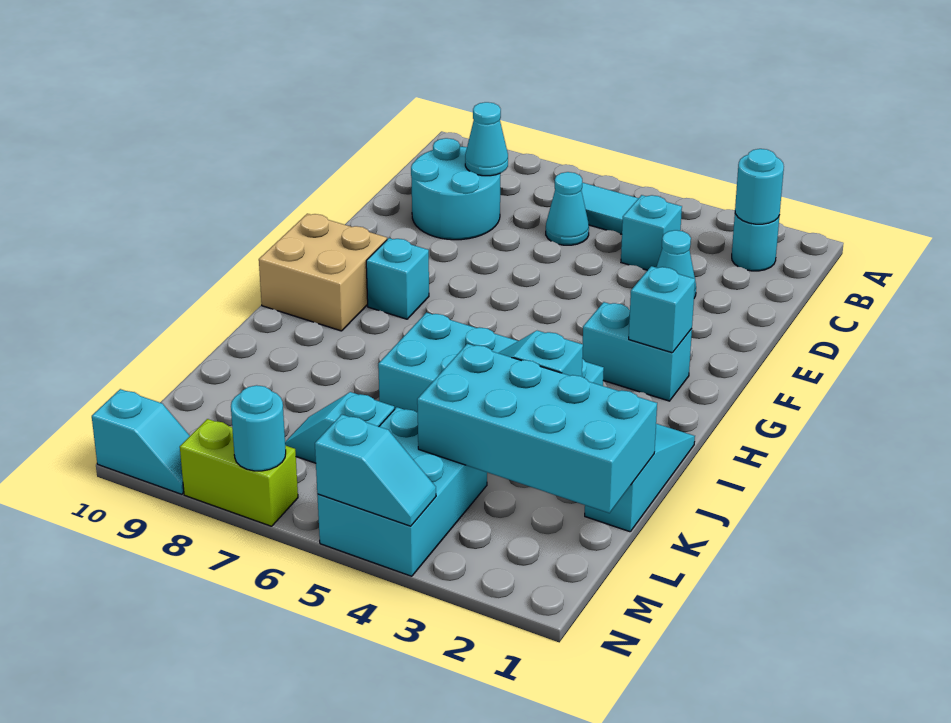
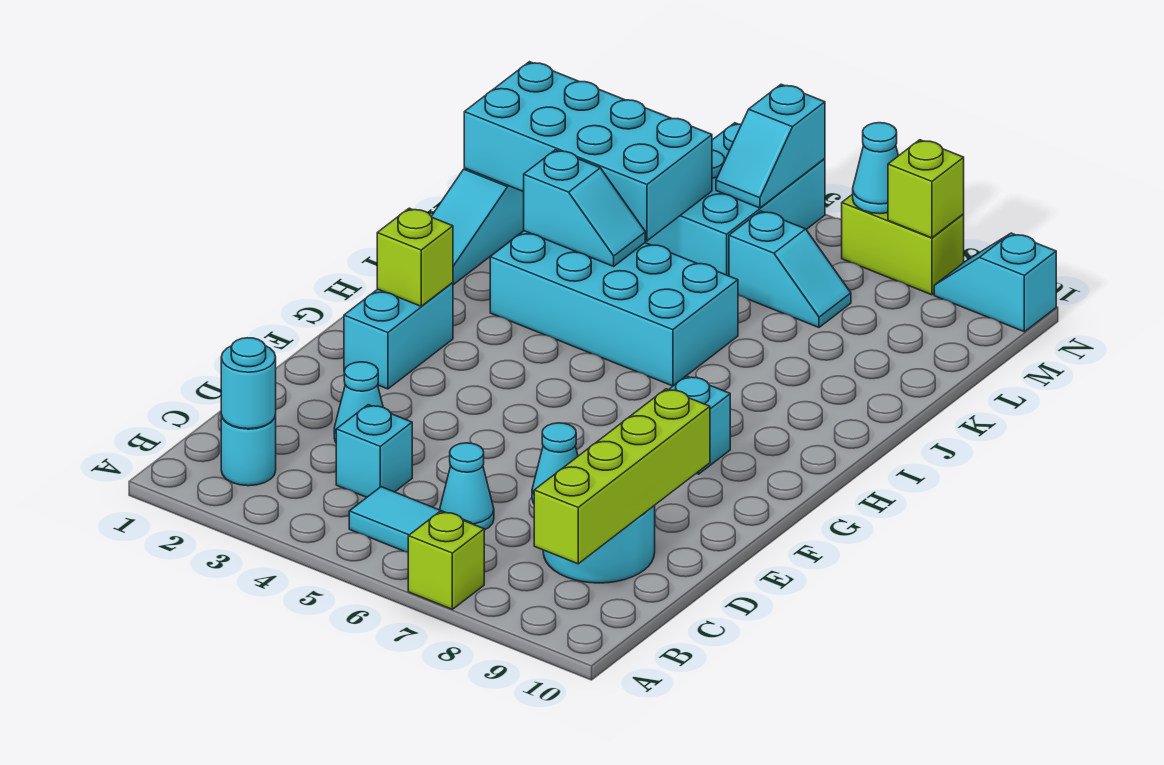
none -> lime brick A7 level 1
none -> lime brick B9:E9 level 2
cyan brick G2:G3 level 1 -> cyan brick F2:G2 level 1
cyan brick G2 level 2 -> lime brick G2 level 2
tan brick G9:H10 level 1 -> none
cyan slope N4:N5 level 2 top 5 -> cyan slope M5:N5 level 2 top N
cyan round brick N7 level 2 -> cyan cone N7 level 2
none -> lime brick N8 level 2

